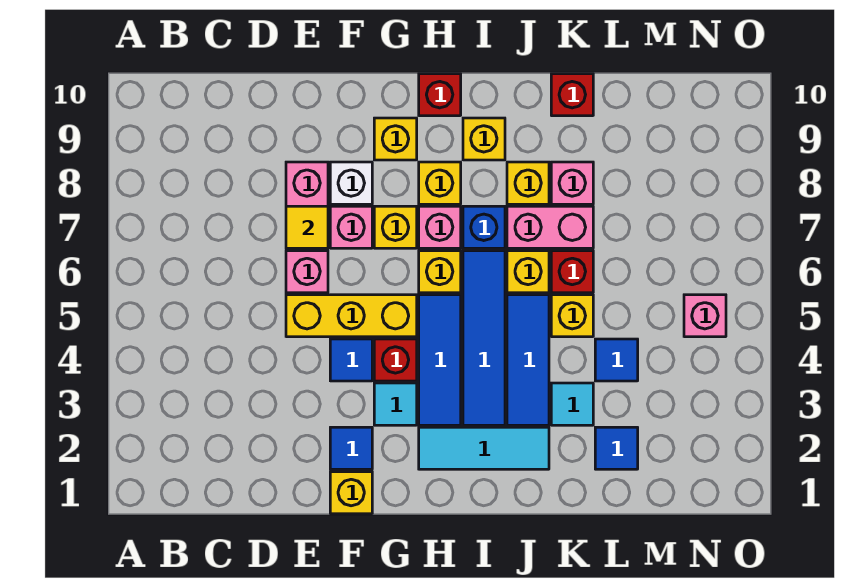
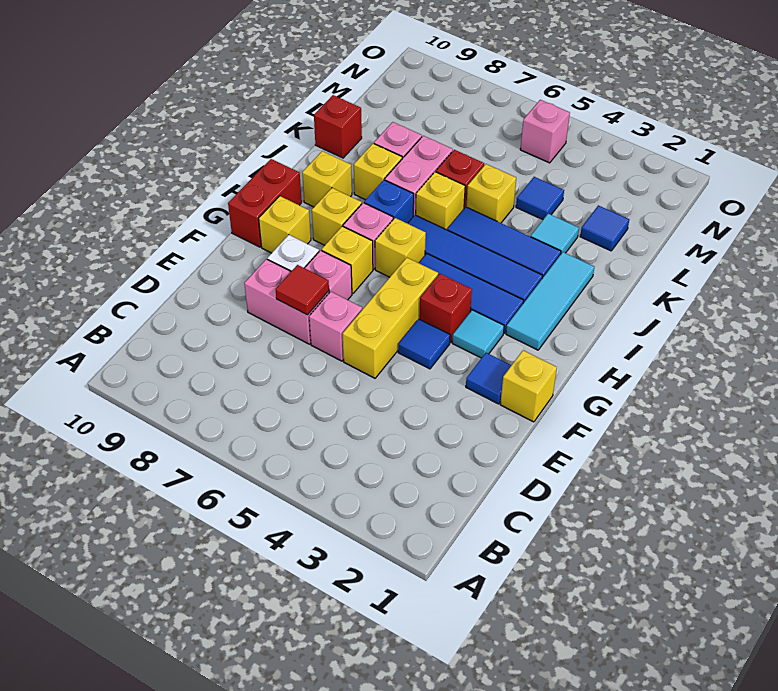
yellow tile E7 level 2 -> red tile E7 level 2
red brick H10 level 1 -> red brick G10:H10 level 1

